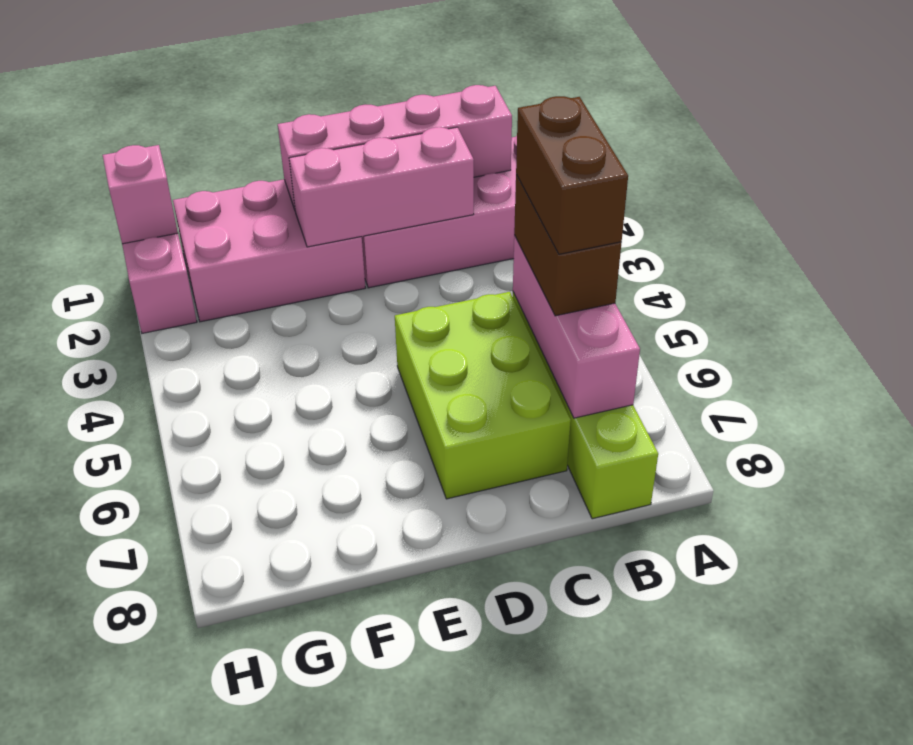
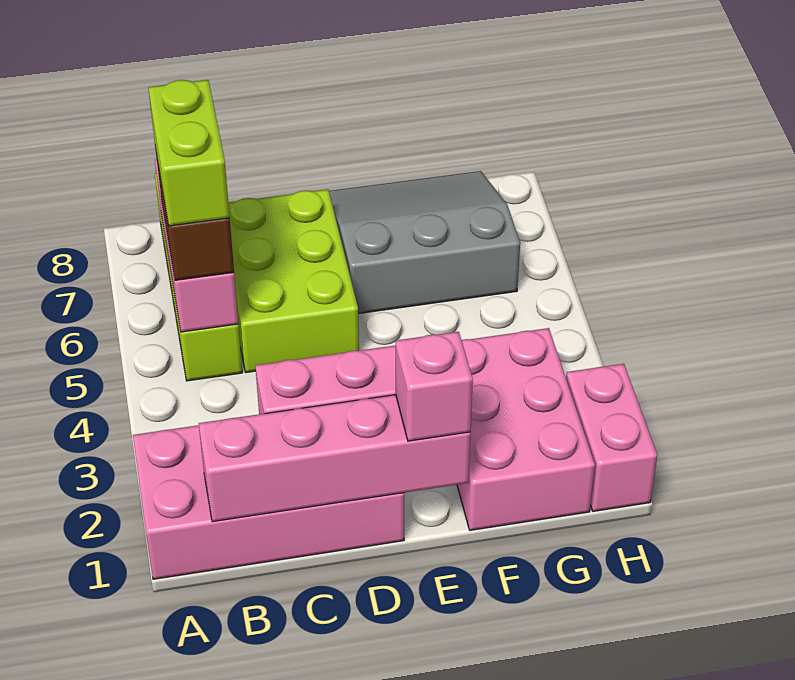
brown brick B5:B6 level 4 -> lime brick B5:B6 level 4
pink brick E1:G2 level 1 -> pink brick F1:G3 level 1
none -> grey slope E6:G8 level 1 top 6
pink brick H1 level 2 -> pink brick E1 level 3

